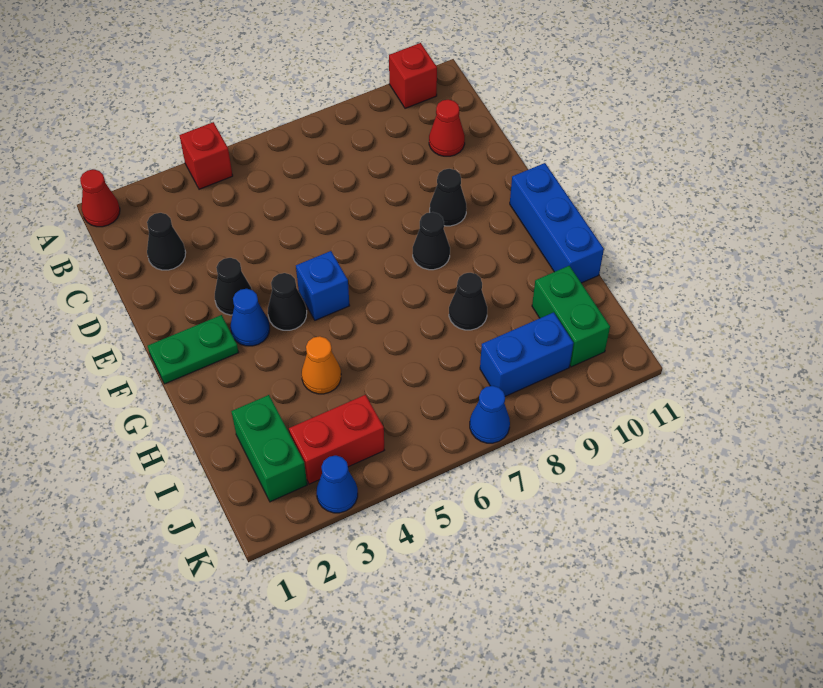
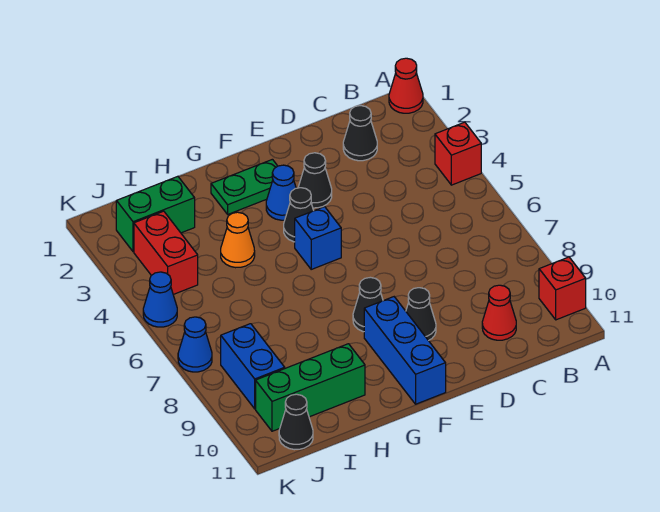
green plate F1:F2 level 1 -> green plate F2:G2 level 1
blue brick F11:H11 level 1 -> blue brick F9:F11 level 1
black cone H8 level 1 -> black cone J11 level 1
green brick I10:J10 level 1 -> green brick H10:J10 level 1
blue cone K3 level 1 -> blue cone K5 level 1

